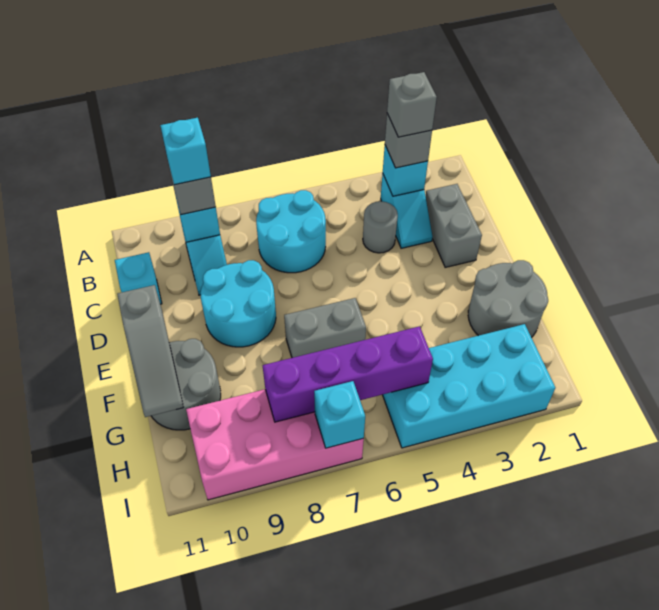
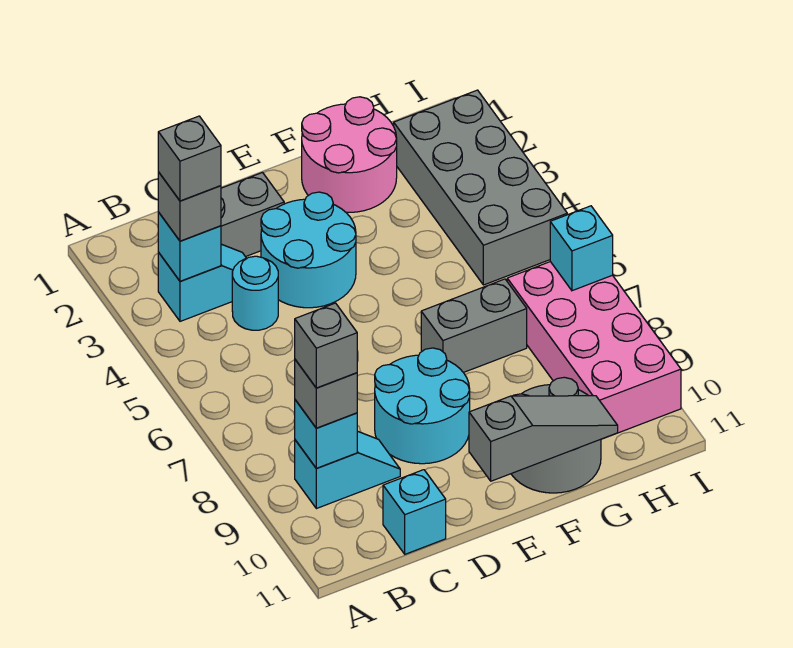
cyan round brick B6:C7 level 1 -> cyan round brick D3:E4 level 1
cyan brick B9 level 4 -> grey brick B9 level 4
grey round brick C4 level 1 -> cyan round brick C4 level 1
grey round brick F1:G2 level 1 -> pink round brick F1:G2 level 1
grey brick F6:F7 level 1 -> grey brick F7:G7 level 1
cyan brick H2:I5 level 1 -> grey brick H2:I5 level 1
purple brick H5:H8 level 2 -> none

